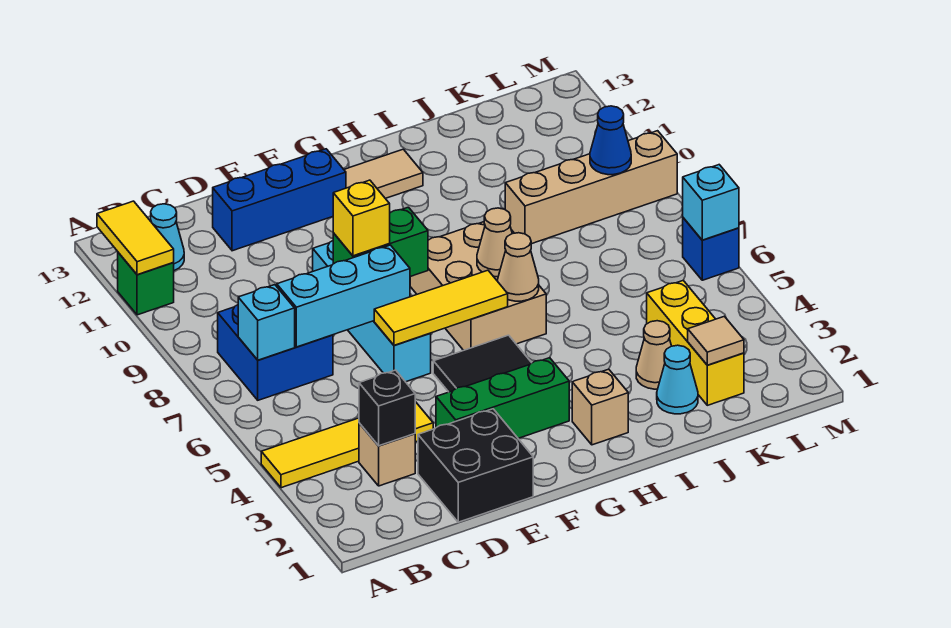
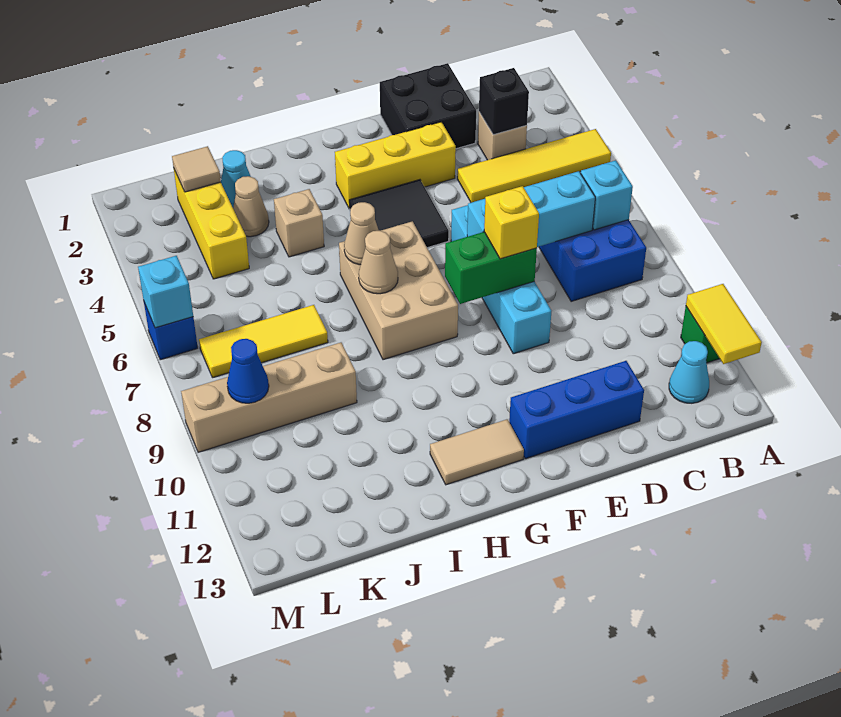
green brick E3:G3 level 1 -> yellow brick E3:G3 level 1
yellow tile E6:G6 level 2 -> yellow tile J7:L7 level 1
tan brick H2 level 1 -> tan brick I4 level 1

